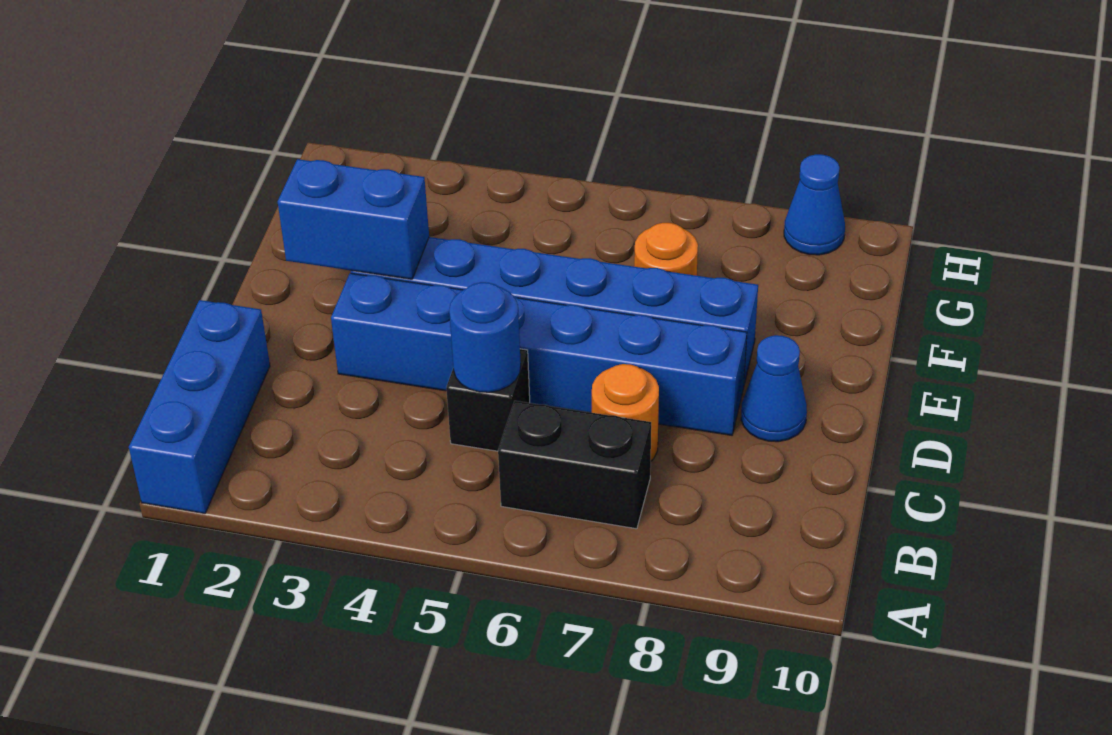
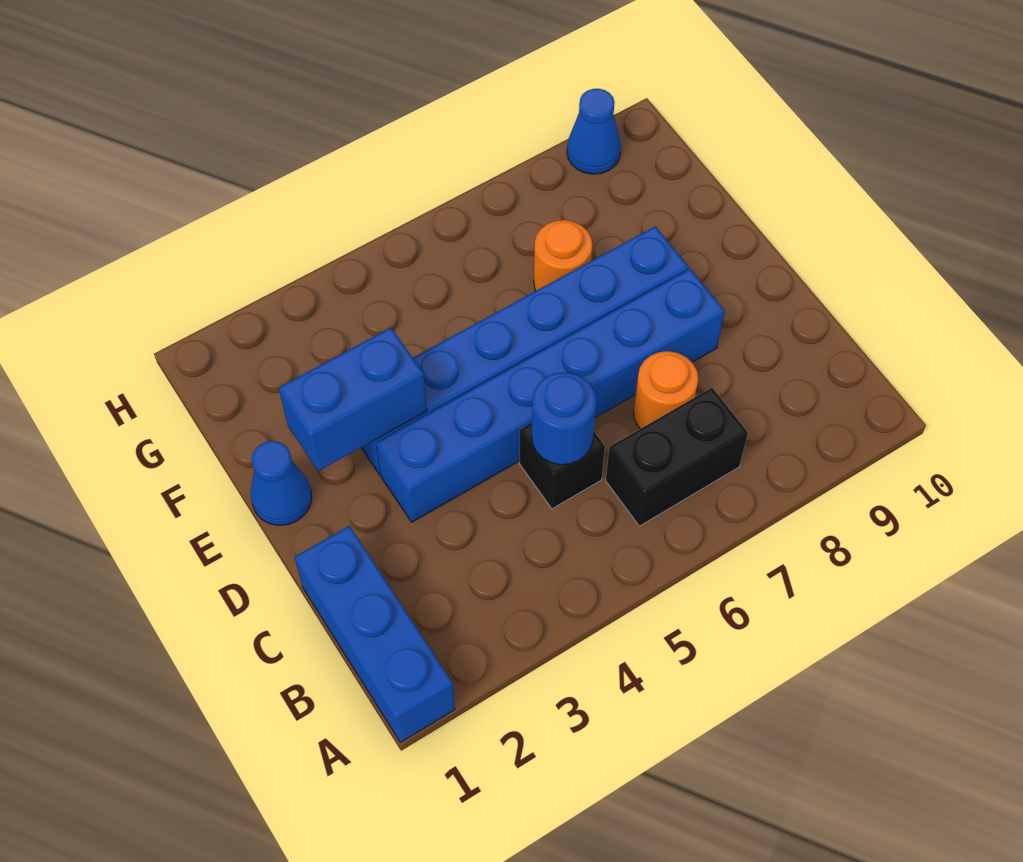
blue cone D9 level 1 -> blue cone E1 level 1

